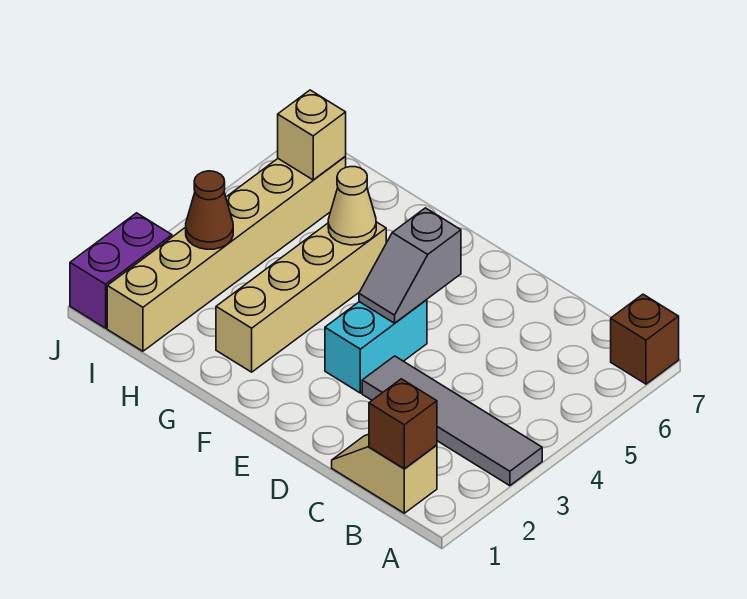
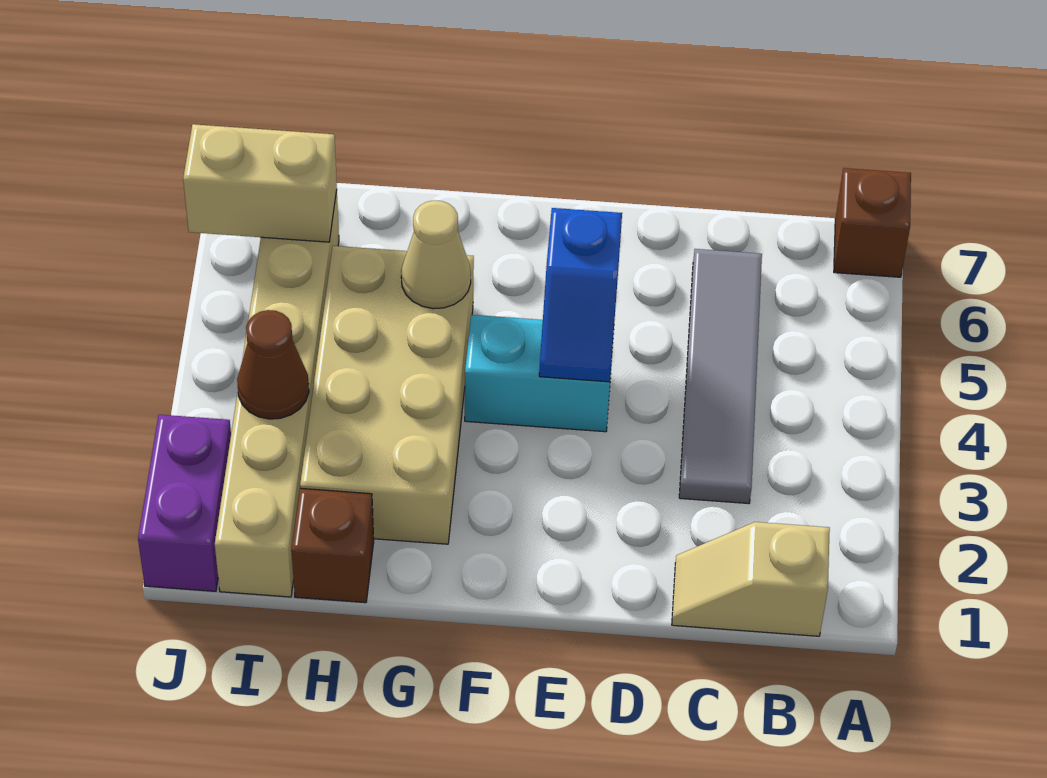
grey tile A3:D3 level 1 -> grey tile C3:C6 level 1
brown brick B1 level 2 -> brown brick H1 level 1
cyan brick E3:E4 level 1 -> cyan brick E4:F4 level 1
grey slope E4:E5 level 2 top 5 -> blue slope E4:E5 level 2 top 5
tan brick G2:G5 level 1 -> tan brick G2:H5 level 1
tan brick I6 level 2 -> tan brick I6:J6 level 2

